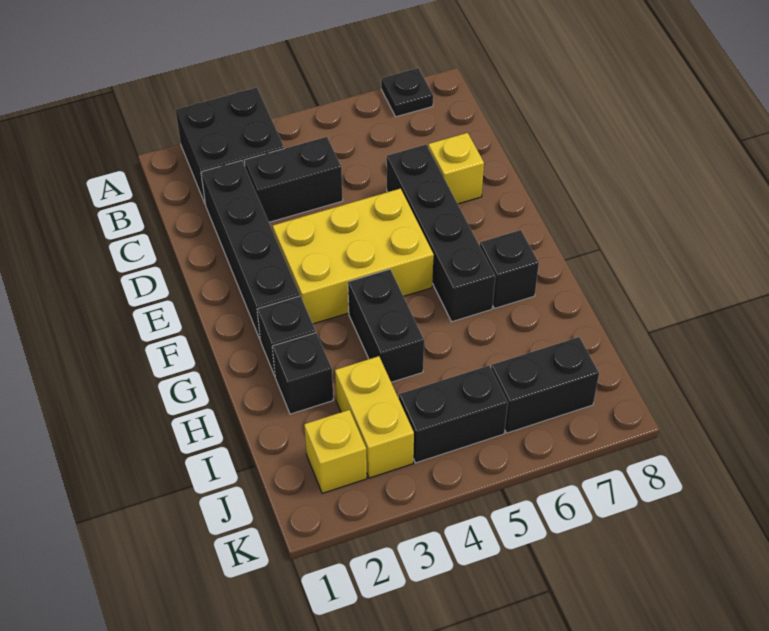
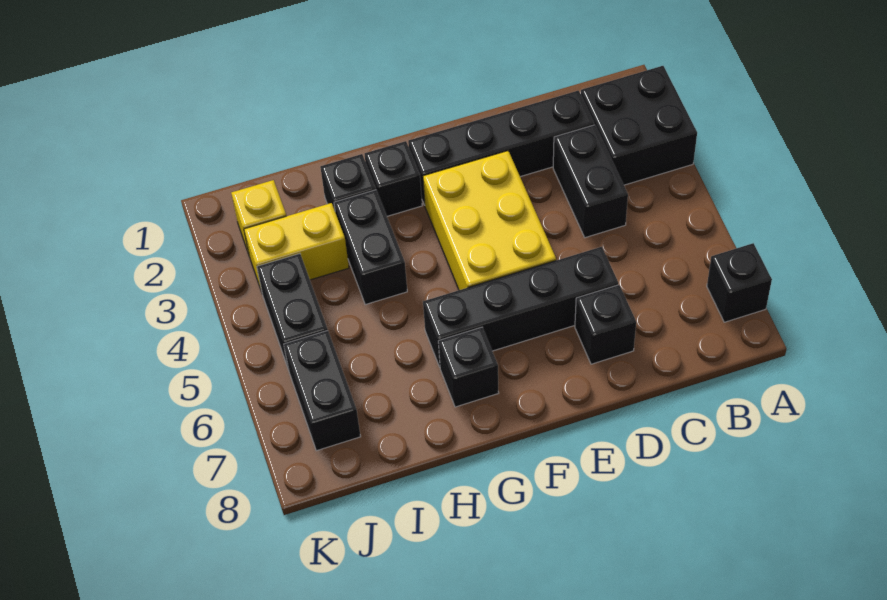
black plate A7 level 1 -> black brick A7 level 1
yellow brick D7 level 1 -> black brick D7 level 1
black brick G4:H4 level 1 -> black brick H3:H4 level 1

